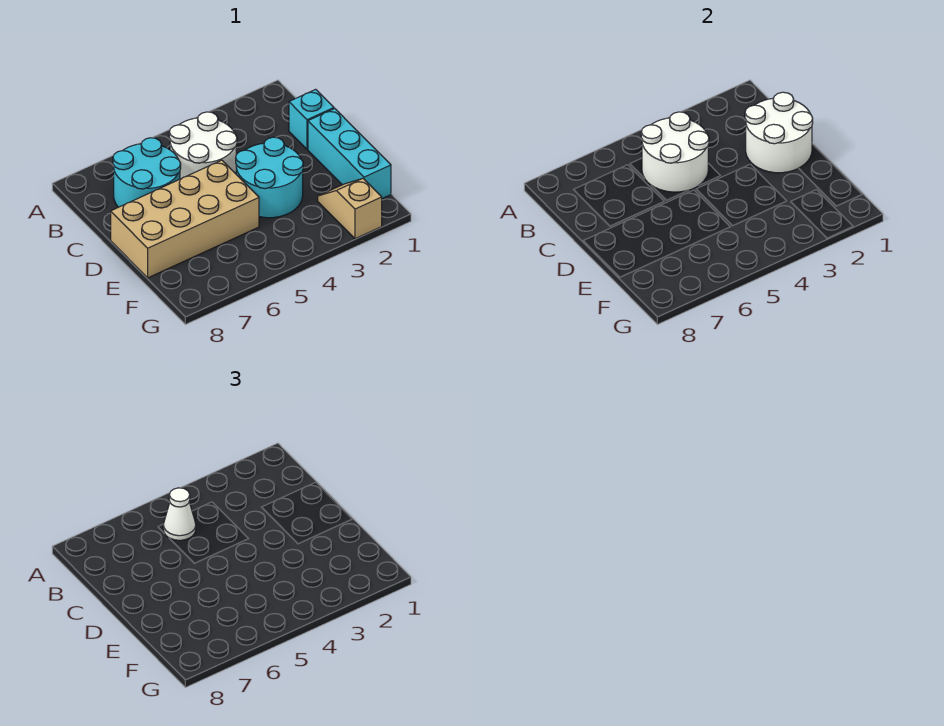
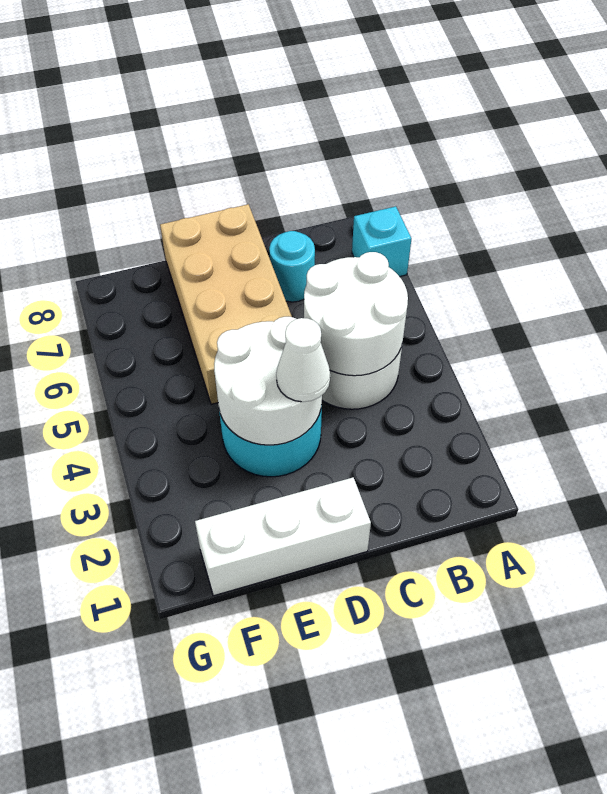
white cone B5 level 3 -> white cone D3 level 3
cyan round brick B6:C7 level 1 -> cyan round brick C7 level 1
cyan brick C1 level 1 -> cyan brick A7 level 1
white round brick C1:D2 level 2 -> white round brick D3:E4 level 2
cyan brick D1:F1 level 1 -> white brick D1:F1 level 1
tan slope F2:G2 level 1 top G -> none

